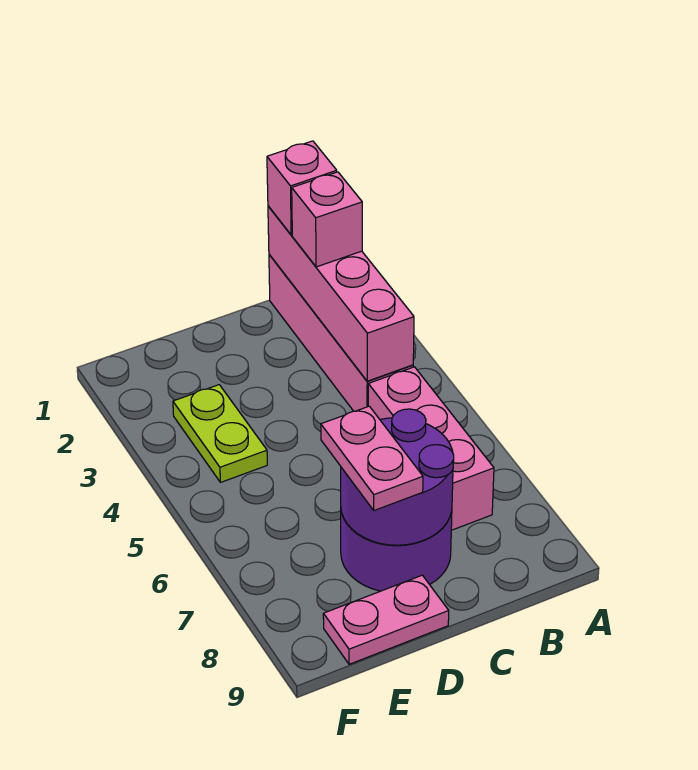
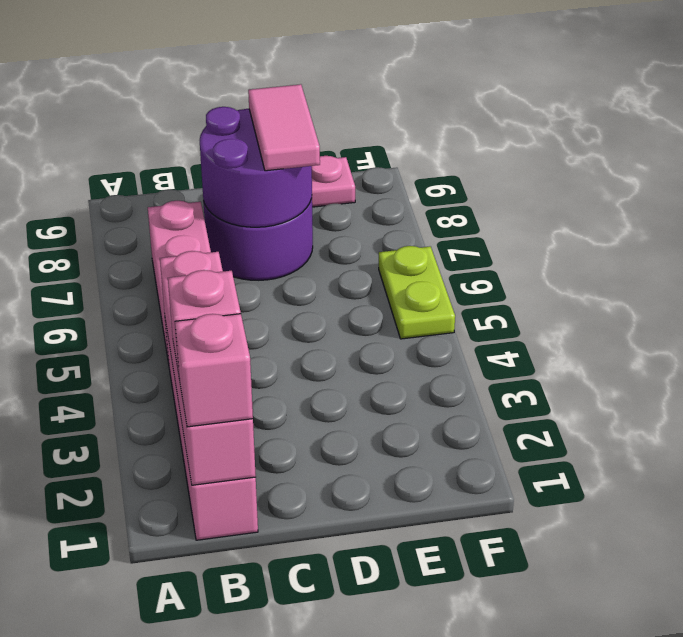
pink plate D7:D8 level 3 -> pink tile D7:D8 level 3
lime plate E3:E4 level 1 -> lime plate F5:F6 level 1

